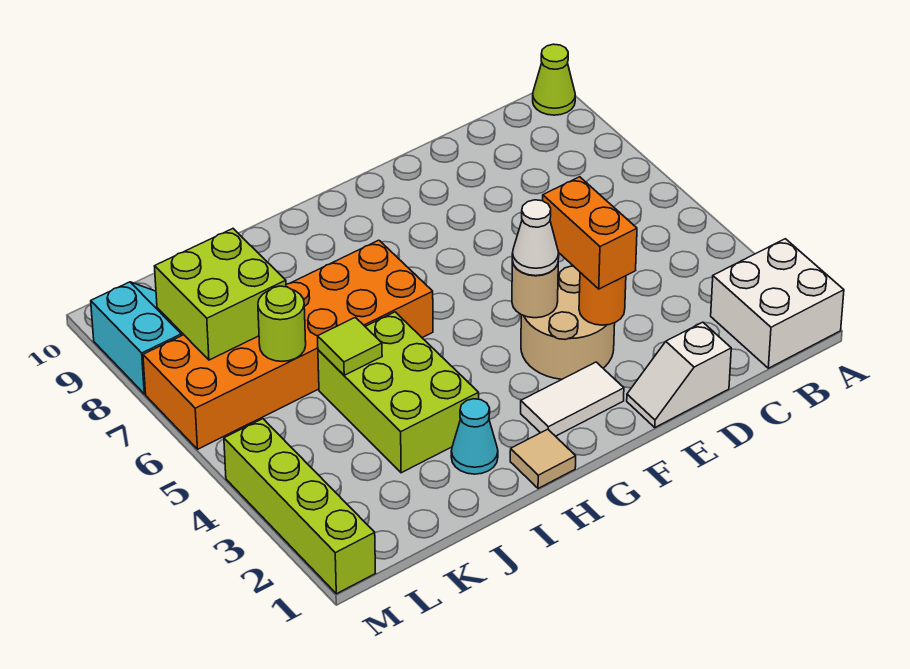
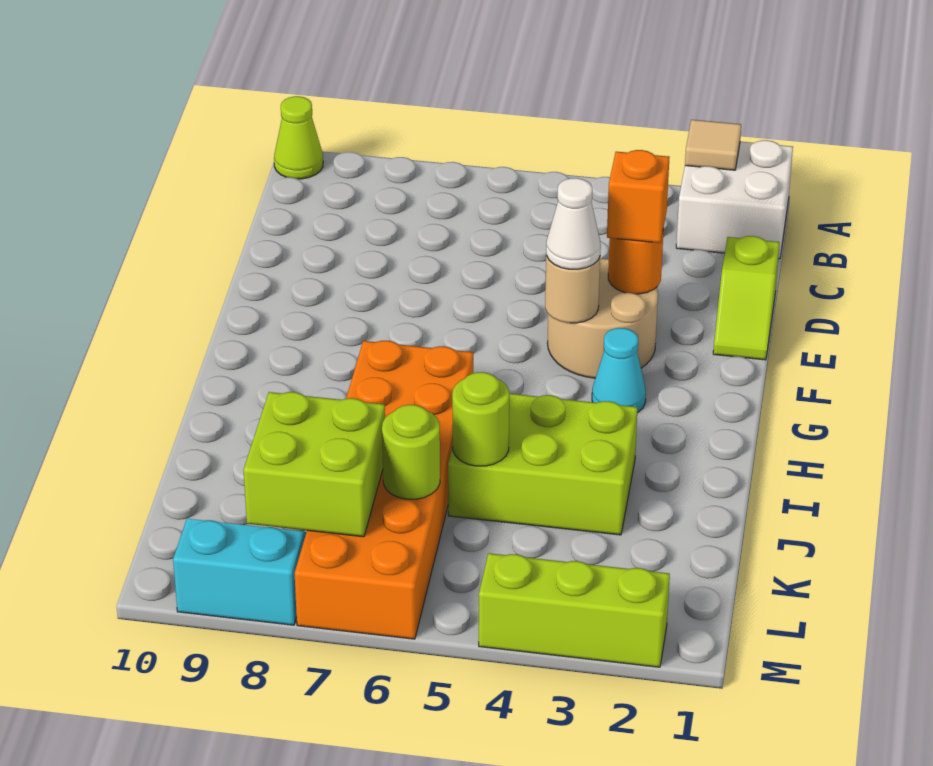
white slope D1:E1 level 1 top D -> lime slope D1:E1 level 1 top D
orange brick E3:E4 level 3 -> orange brick E3 level 3
white tile F2:G2 level 1 -> none
tan tile H1 level 1 -> tan tile A2 level 2
cyan cone I2 level 1 -> cyan cone G3 level 1
lime tile J5 level 2 -> lime round brick J5 level 2
lime brick M1:M4 level 1 -> lime brick M2:M4 level 1

